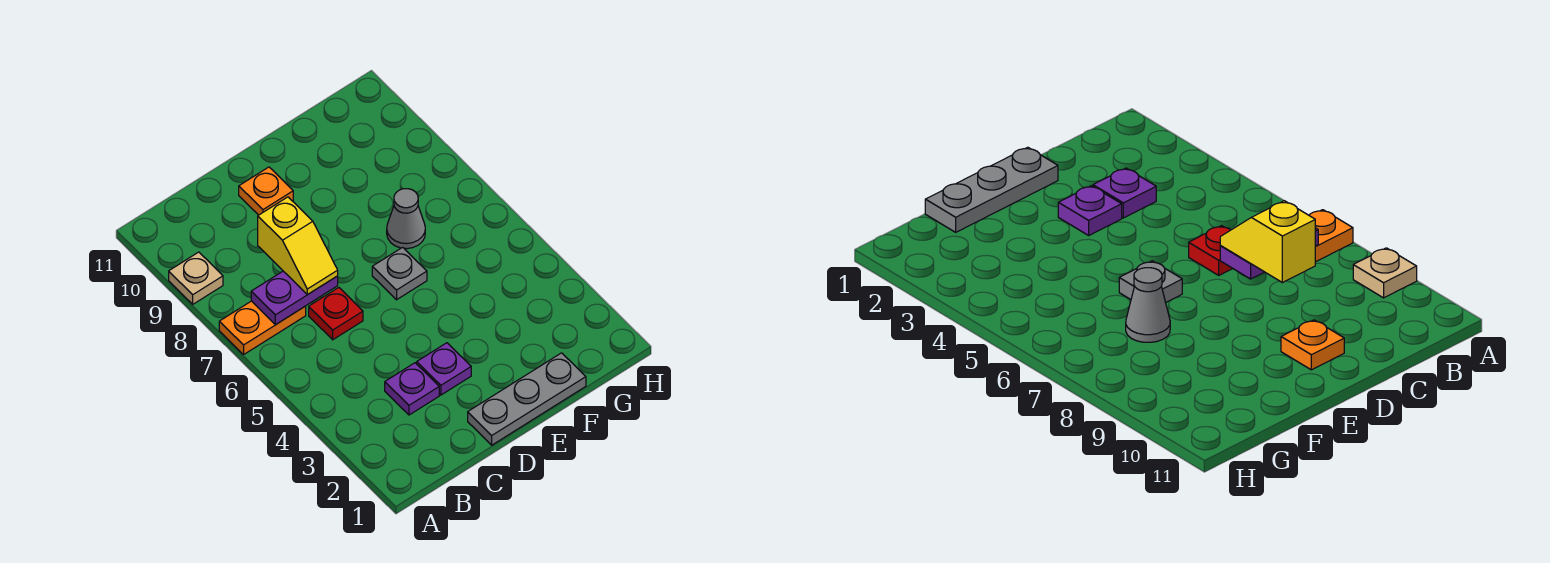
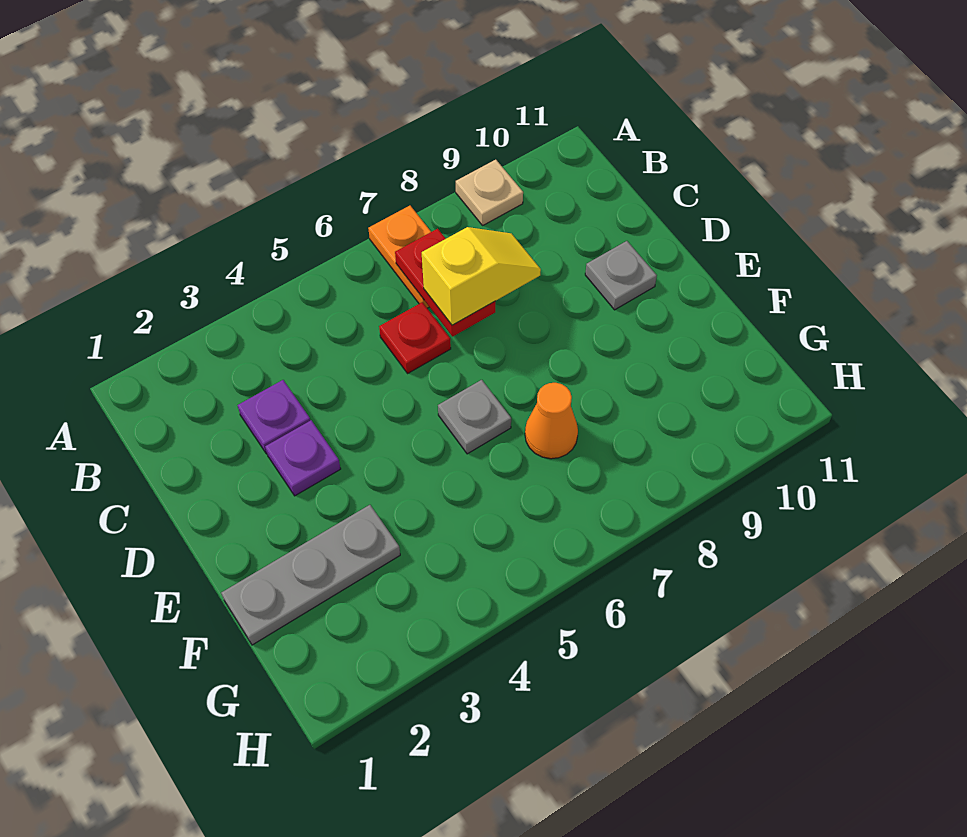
purple plate B7:C7 level 2 -> red plate B7:C7 level 2
yellow slope C7:C8 level 3 top 8 -> yellow slope C7:C8 level 3 top 7
grey plate D1:F1 level 1 -> grey plate F1:F3 level 1
orange plate D10 level 1 -> grey plate D10 level 1
grey cone F7 level 1 -> orange cone F7 level 1

